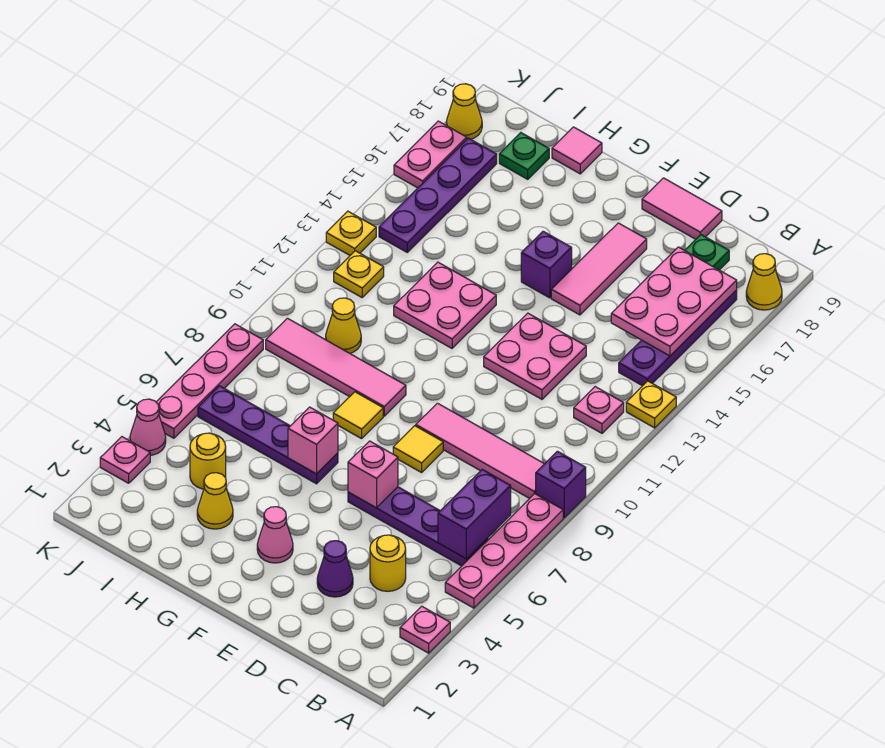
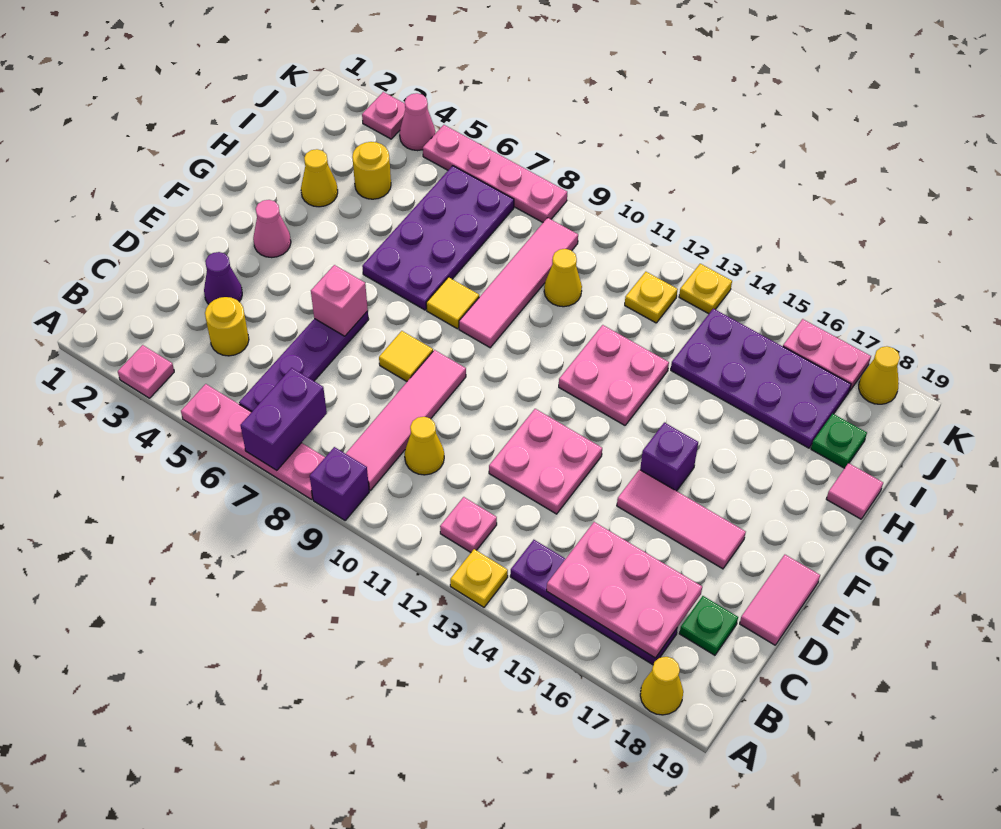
purple brick B6:B7 level 2 -> purple brick A7:B7 level 2
none -> yellow cone C10 level 1
purple plate G6:J6 level 1 -> purple plate G6:J7 level 1
pink brick G6 level 2 -> none
purple plate J14:J17 level 1 -> purple plate I14:J17 level 1

